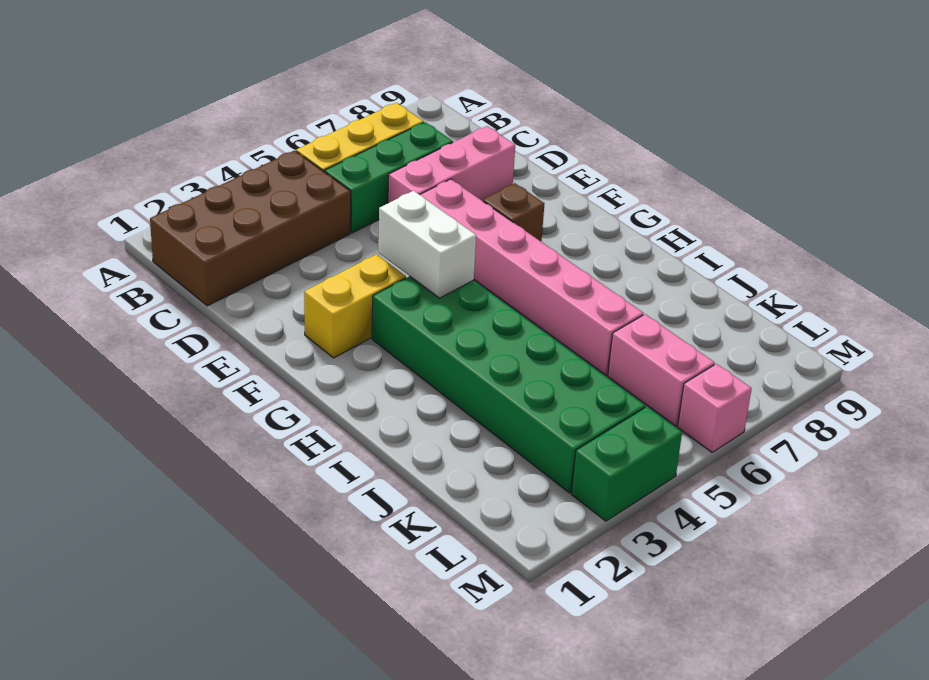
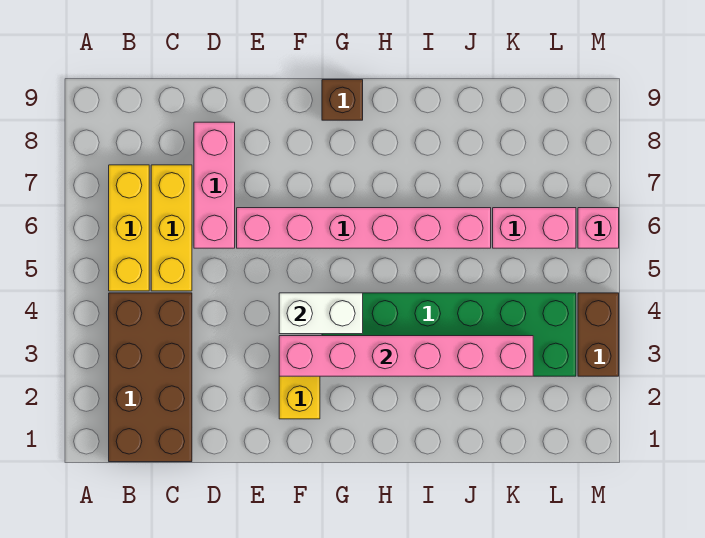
green brick C5:C7 level 1 -> yellow brick C5:C7 level 1
none -> pink brick F3:K3 level 2
brown brick F7 level 1 -> brown brick G9 level 1
green brick M3:M4 level 1 -> brown brick M3:M4 level 1

